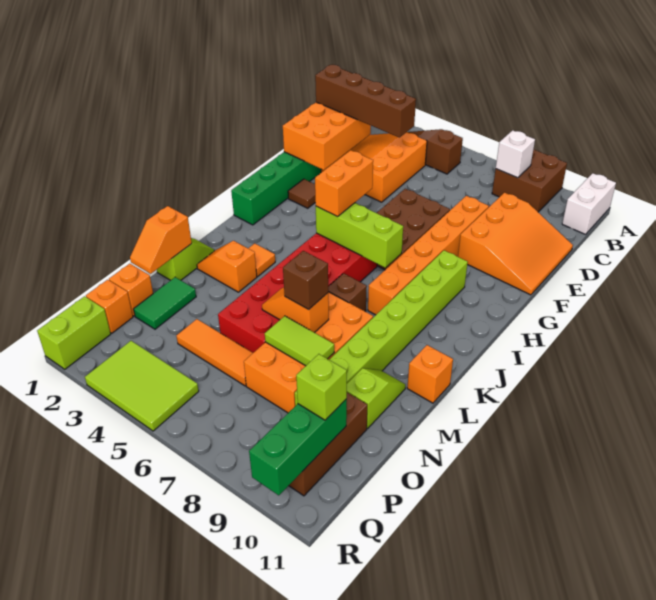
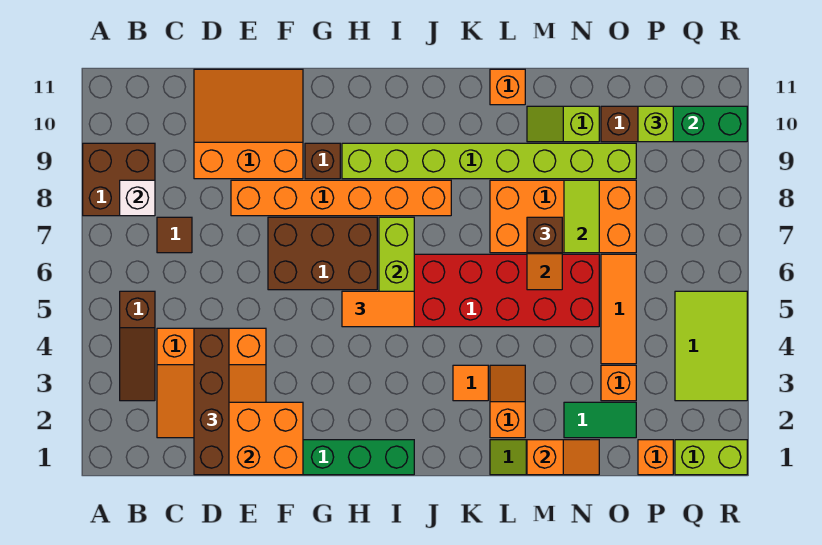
white brick A11:B11 level 1 -> none
brown tile G2 level 1 -> brown tile C7 level 1
orange brick H5:I5 level 3 -> orange tile H5:I5 level 3
brown brick K7 level 1 -> brown brick G9 level 1
orange slope L2:L3 level 1 top 3 -> orange slope L2:L3 level 1 top 2
orange brick O1 level 1 -> orange brick O3 level 1

